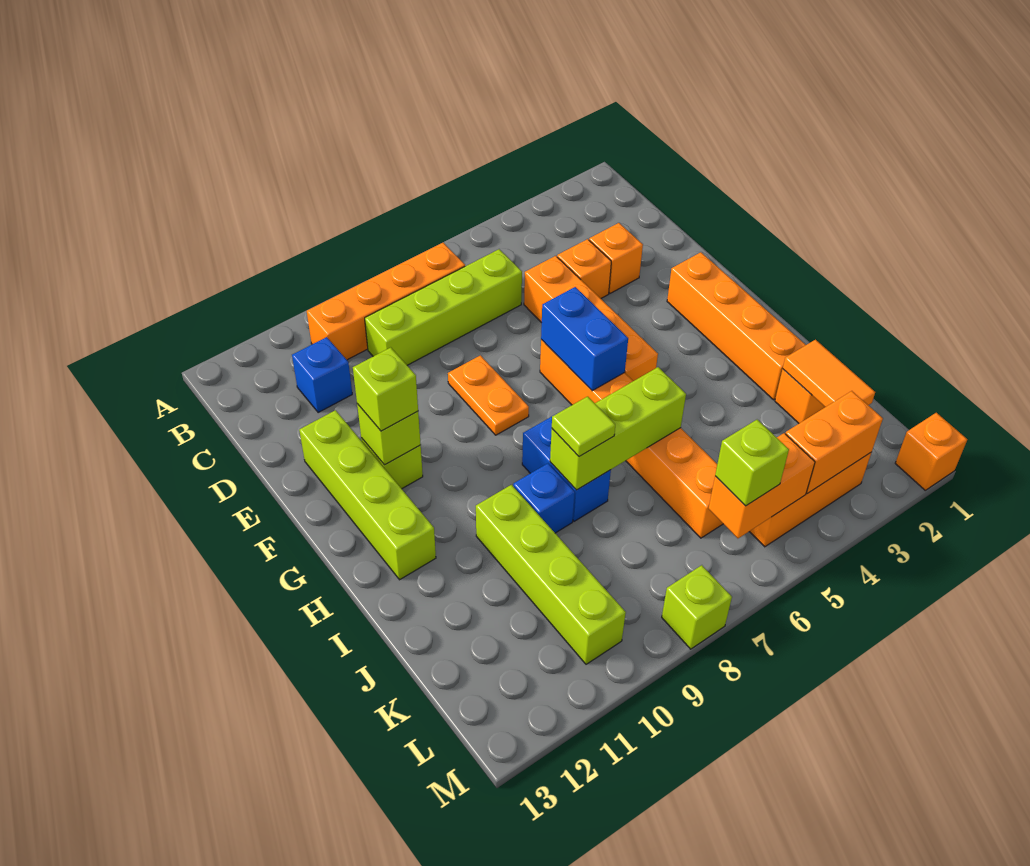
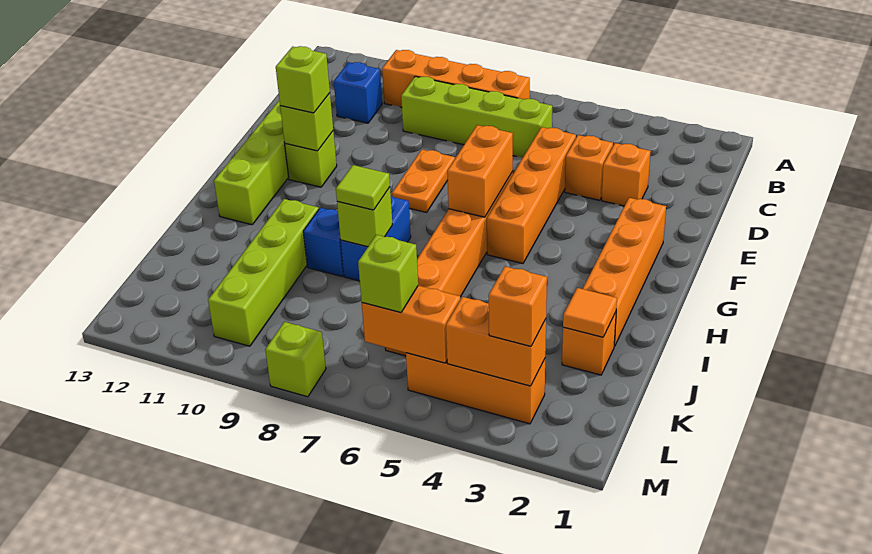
blue brick F6:G6 level 2 -> orange brick F6:G6 level 2
lime brick I6:I8 level 2 -> lime brick I8 level 2
orange tile J2:K2 level 2 -> orange tile J2 level 2
orange brick M1 level 1 -> orange brick L3 level 3

